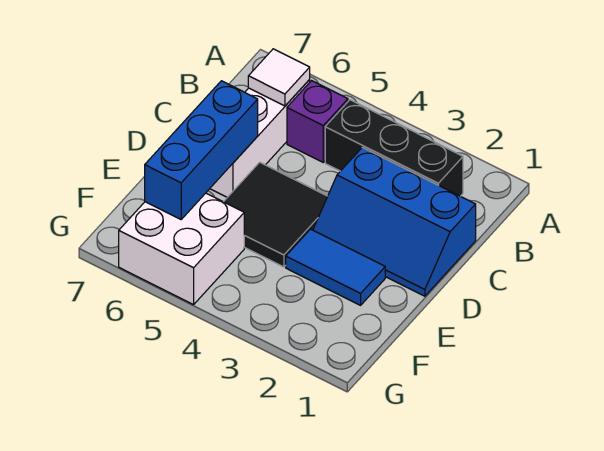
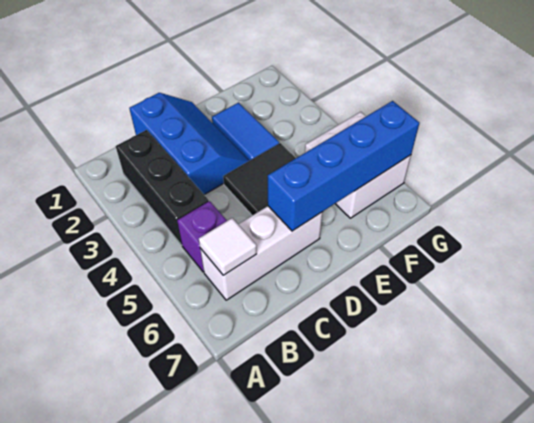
blue brick D6:F6 level 2 -> blue brick D6:G6 level 2

